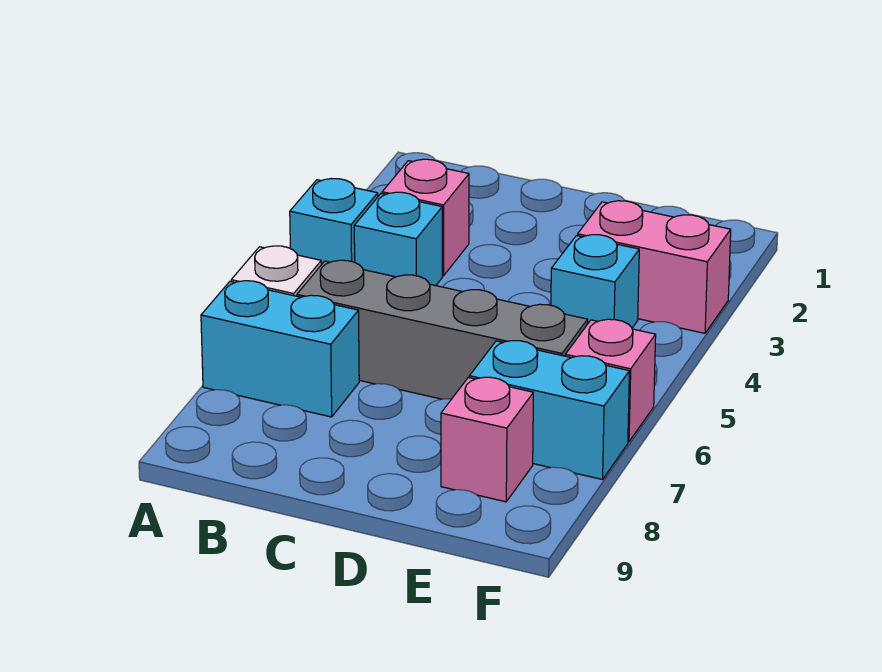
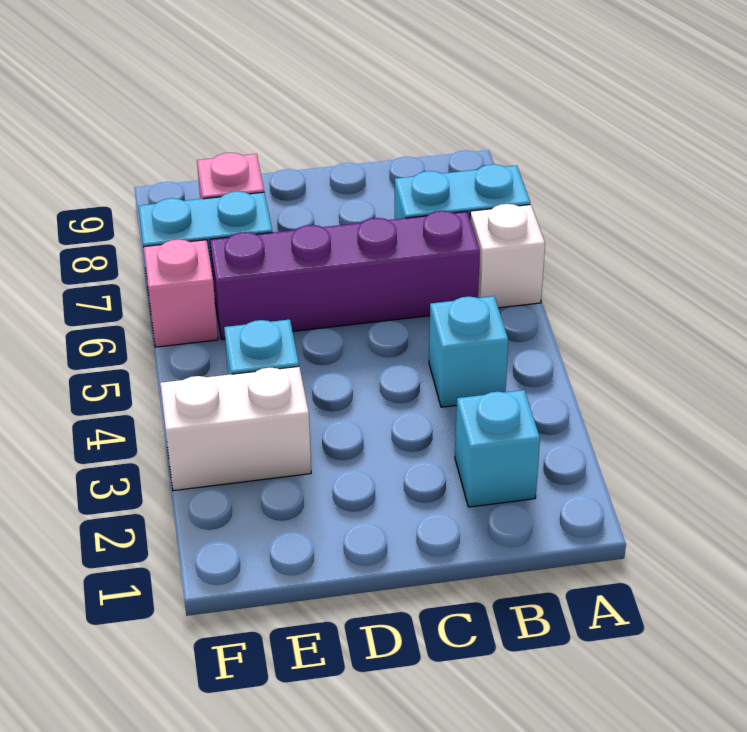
cyan brick A4 level 1 -> cyan brick B2 level 1
pink brick B3 level 1 -> none
grey brick B6:E6 level 1 -> purple brick B6:E6 level 1
pink brick E3:F3 level 1 -> white brick E3:F3 level 1

